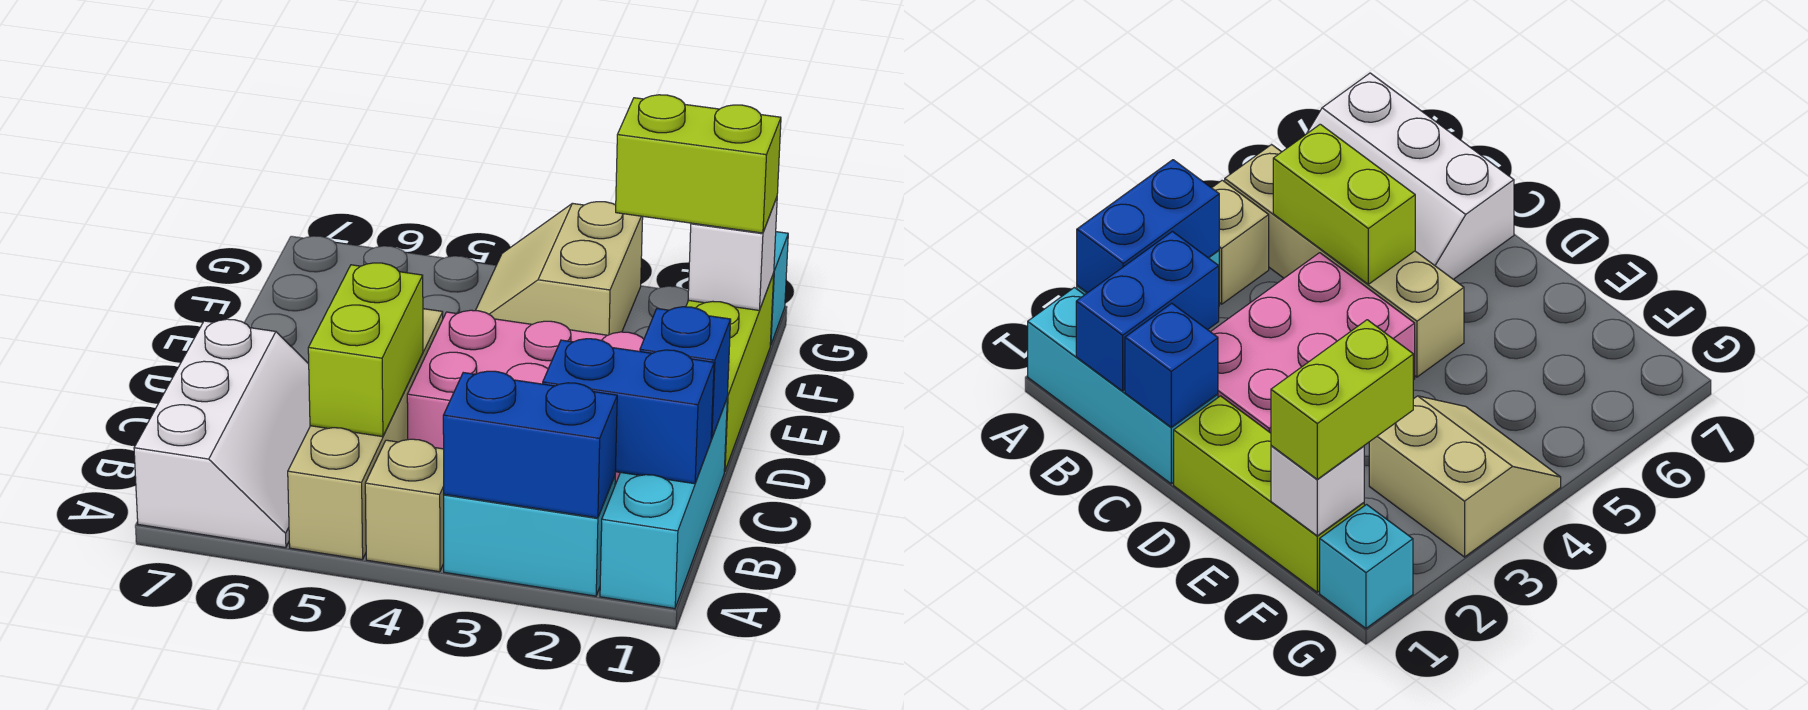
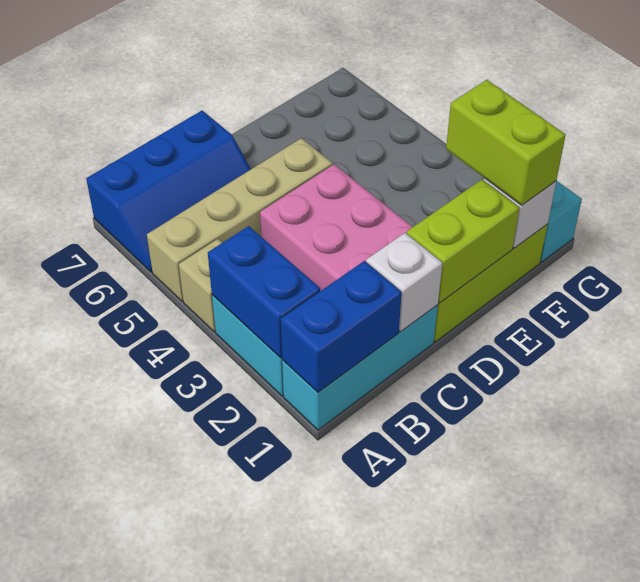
white slope A6:C7 level 1 top 7 -> blue slope A6:C7 level 1 top 7
blue brick B1:B2 level 2 -> blue brick A1:B1 level 2
lime brick B5:C5 level 2 -> lime brick D1:E1 level 2
blue brick C1 level 2 -> white brick C1 level 2
tan slope F3:G4 level 1 top 3 -> none

